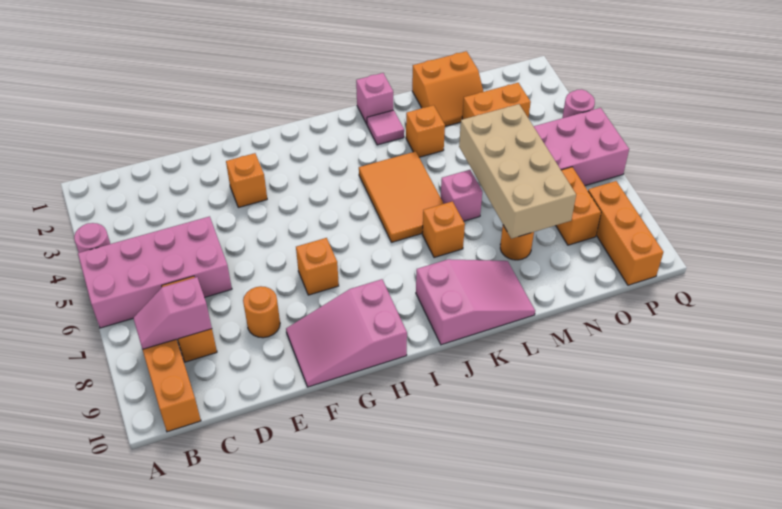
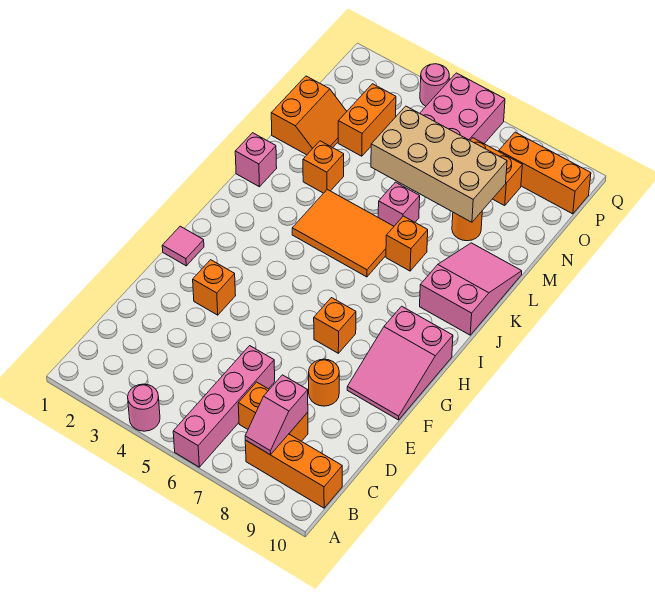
pink brick A5:D6 level 1 -> pink brick A6:D6 level 1
pink tile K2 level 1 -> pink tile G1 level 1

